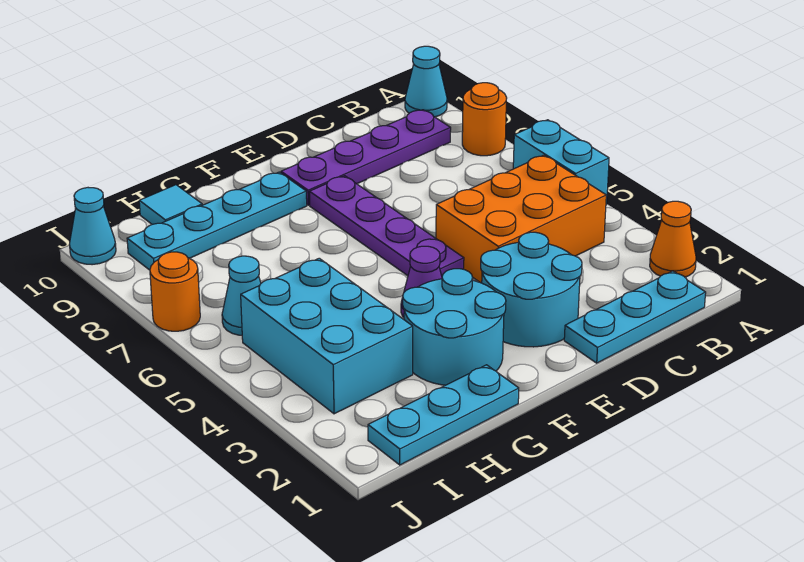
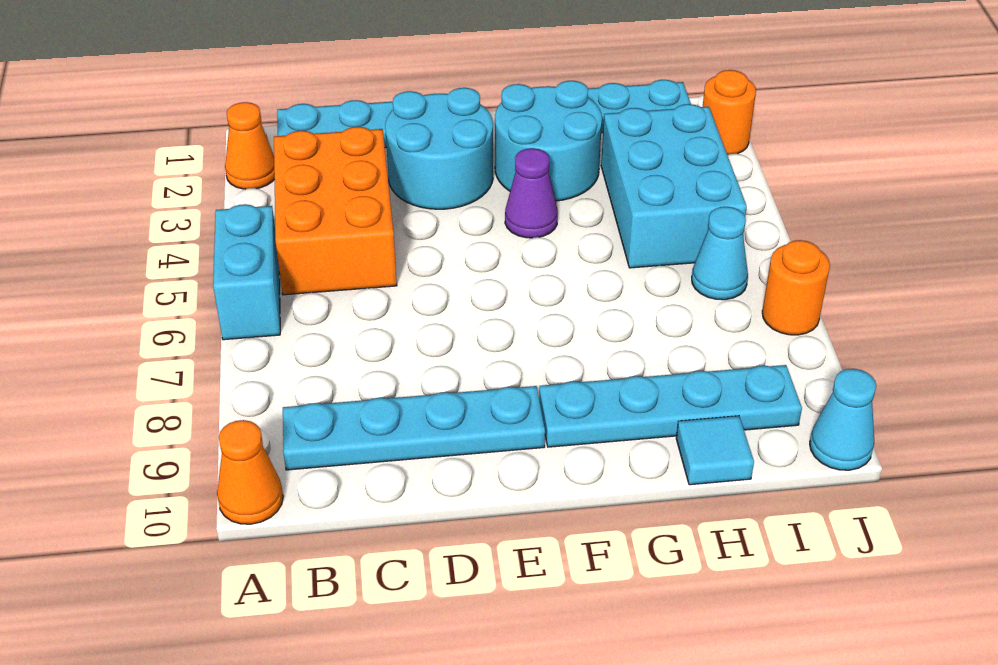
orange round brick A8 level 1 -> orange round brick J2 level 1
cyan cone A10 level 1 -> orange cone A10 level 1
orange brick B4:D5 level 1 -> orange brick B3:C5 level 1
purple plate B9:E9 level 1 -> cyan plate B9:E9 level 1
purple plate E5:E8 level 1 -> none

